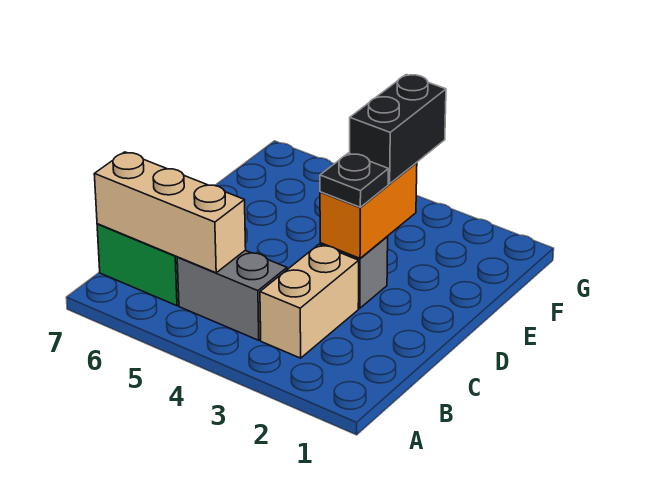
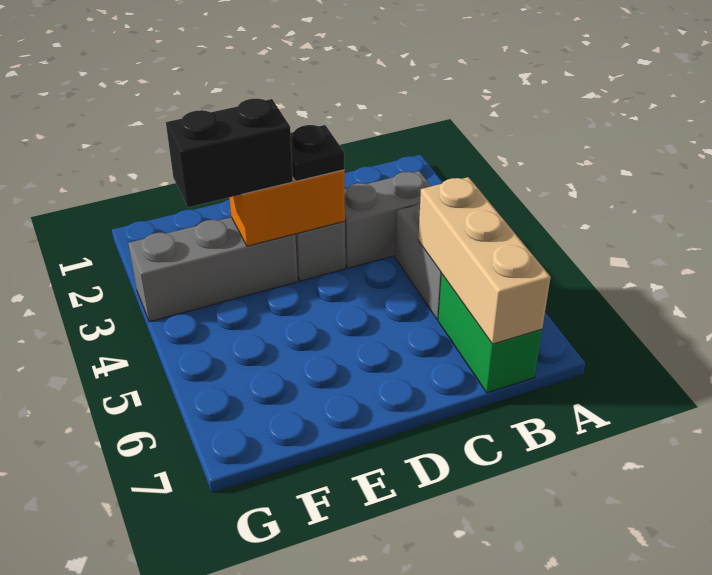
tan brick B3:C3 level 1 -> grey brick B3:C3 level 1
none -> grey brick E3:G3 level 1

